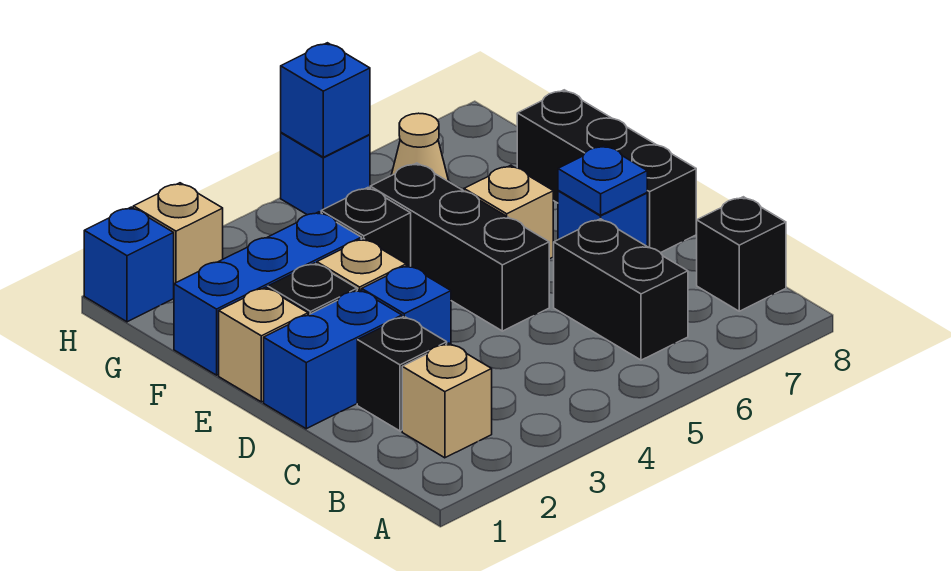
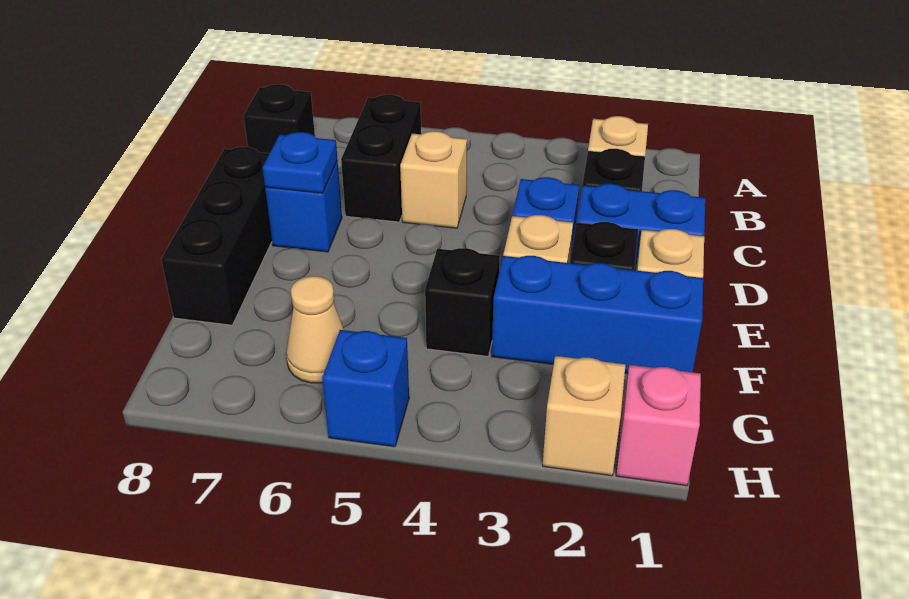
black brick D5:F5 level 1 -> none
tan brick E6 level 1 -> tan brick C5 level 1
blue brick H1 level 1 -> pink brick H1 level 1
blue brick H5 level 2 -> none

